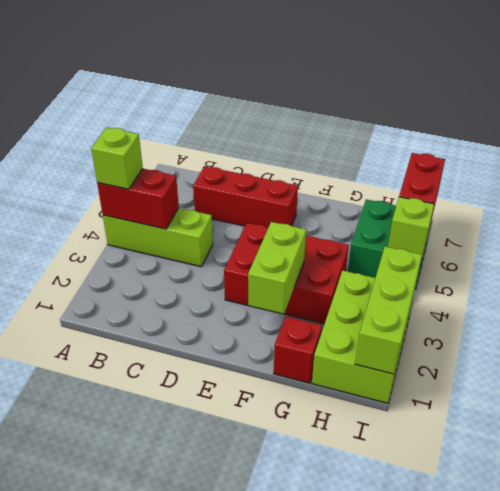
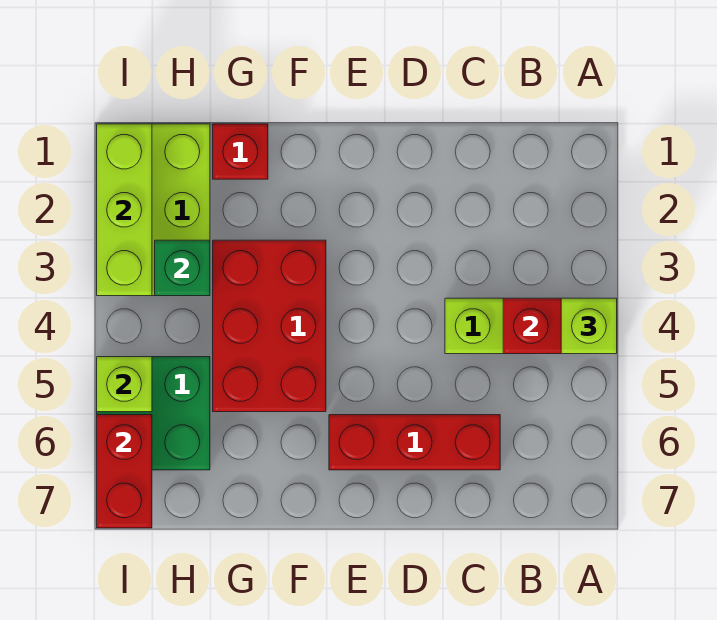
red brick E3:G4 level 1 -> red brick F3:G5 level 1
lime brick F2:F3 level 2 -> none
none -> green brick H3 level 2

